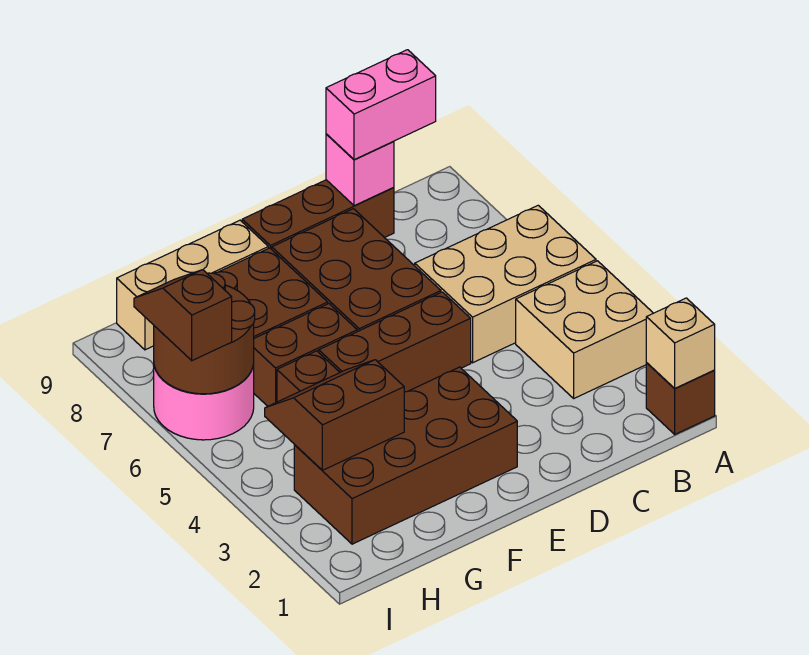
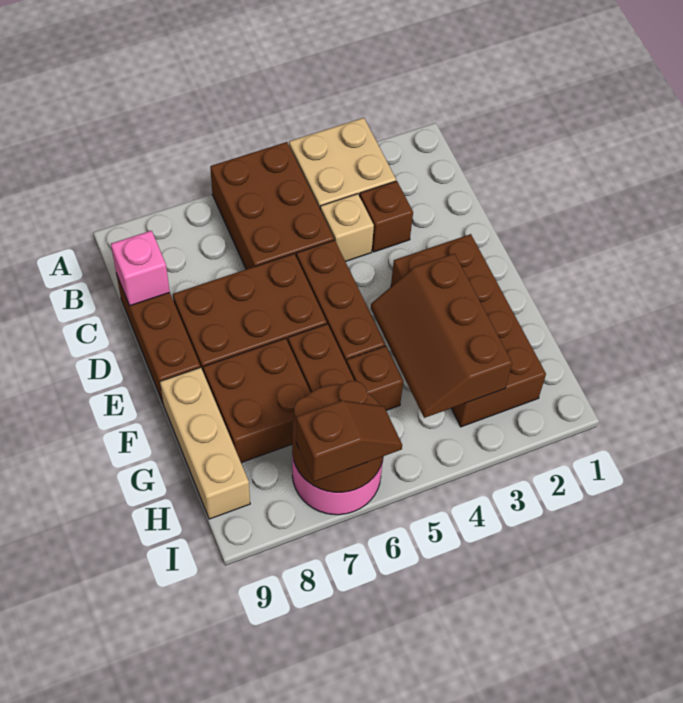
brown brick A1 level 1 -> brown brick C3 level 1
tan brick A1 level 2 -> tan brick C4 level 1
tan brick A5:C6 level 1 -> brown brick A5:C6 level 1
pink brick B9:C9 level 3 -> none
brown slope G3:H4 level 2 top 3 -> brown slope F3:H4 level 2 top 3
brown slope I6:I7 level 3 top 6 -> brown slope I6:I7 level 3 top 7

